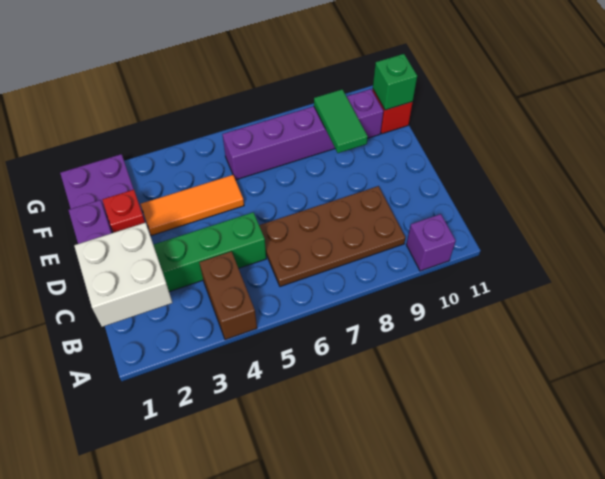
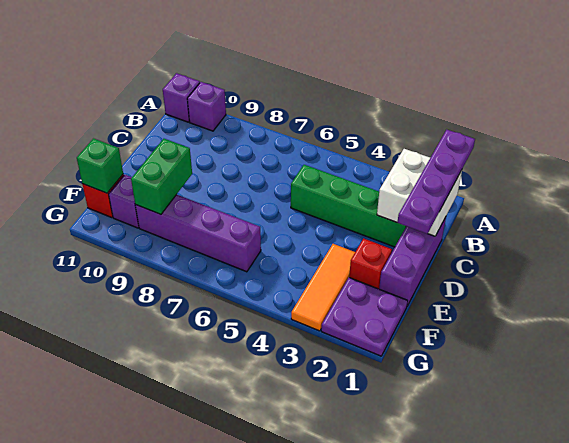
none -> purple plate A1:D1 level 3
brown brick A4:B4 level 1 -> none
none -> purple brick A11 level 1
brown plate B6:C9 level 1 -> none
orange tile E3:E5 level 1 -> orange tile E3:G3 level 1
green tile E9:F9 level 2 -> green brick E9:F9 level 2

